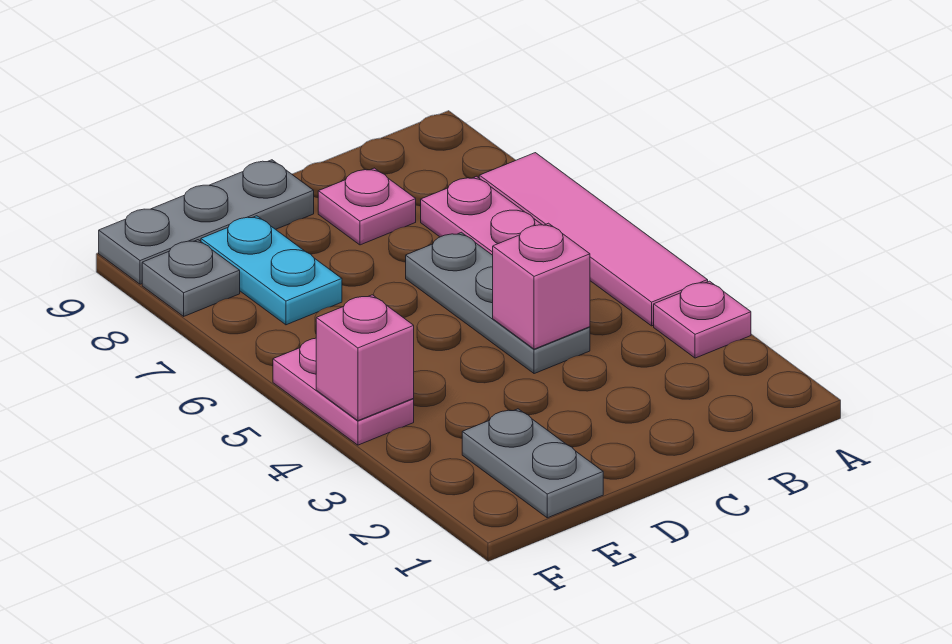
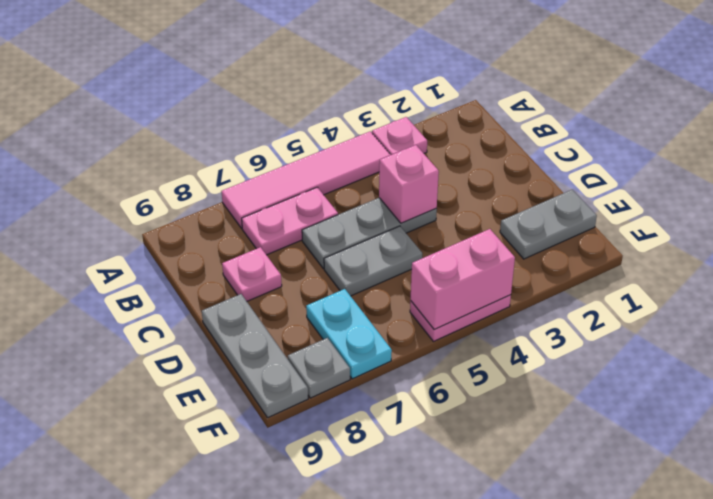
none -> grey plate D5:D6 level 1
cyan plate E7:E8 level 1 -> cyan plate E7:F7 level 1
pink brick F4 level 2 -> pink brick F4:F5 level 2

